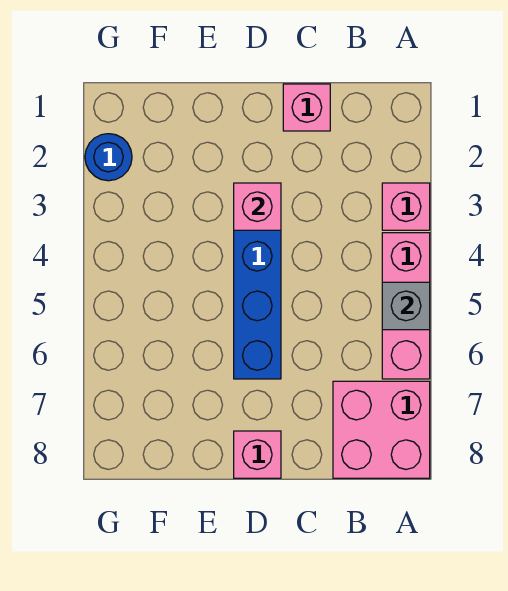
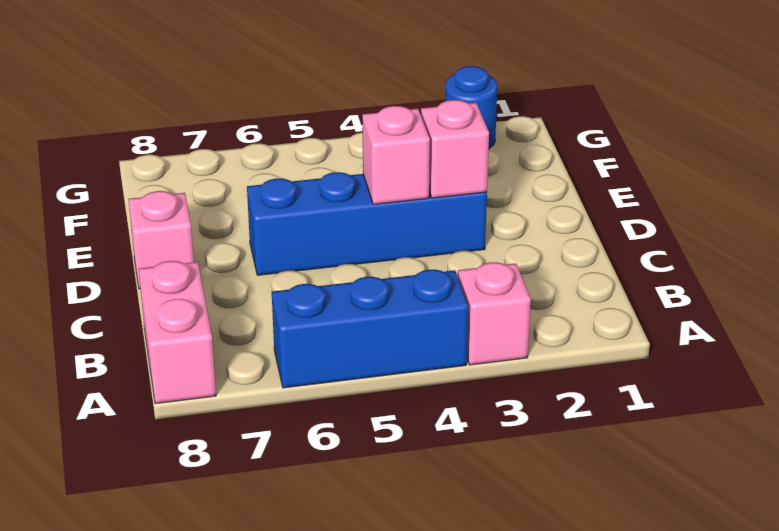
pink brick A4:A6 level 1 -> blue brick A4:A6 level 1
grey brick A5 level 2 -> none
pink brick A7:B8 level 1 -> pink brick A8:B8 level 1
pink brick C1 level 1 -> pink brick D4 level 2

